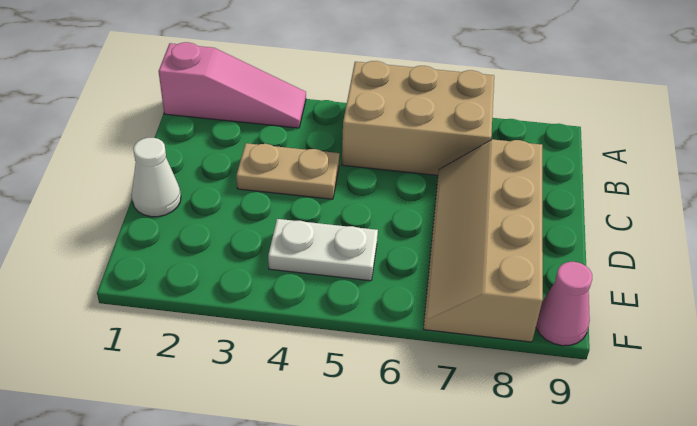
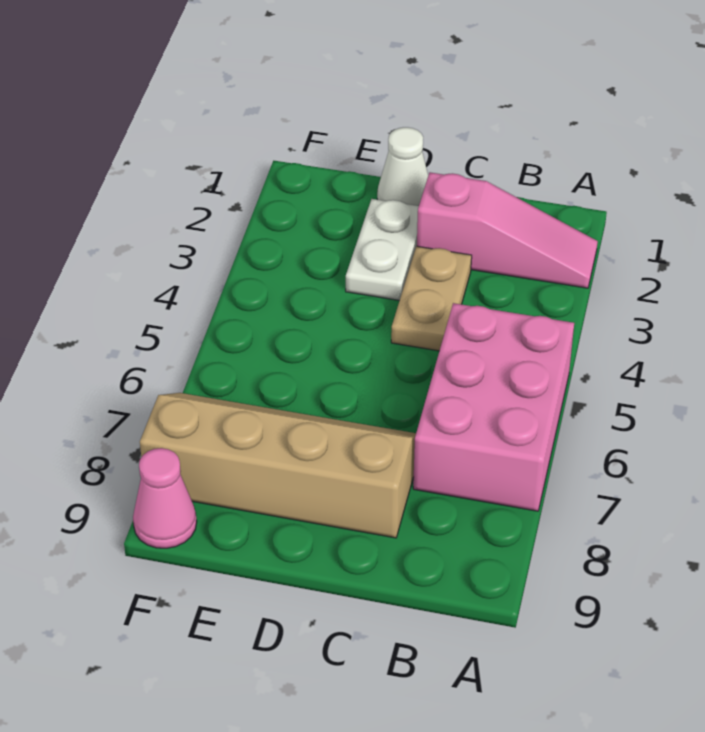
pink slope A1:A3 level 1 top 1 -> pink slope A2:C2 level 1 top C
tan brick A5:B7 level 1 -> pink brick A5:B7 level 1
white plate E4:E5 level 1 -> white plate D2:D3 level 1

